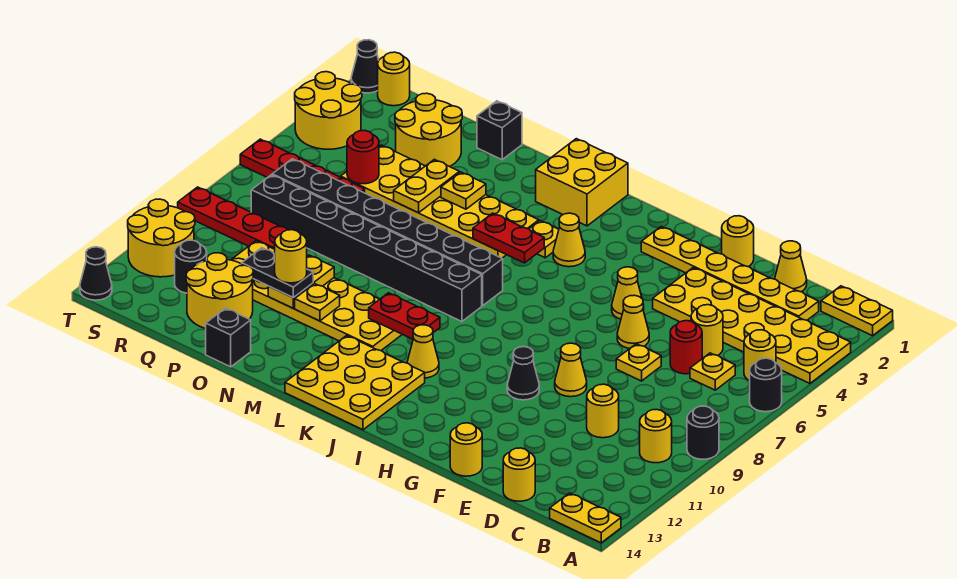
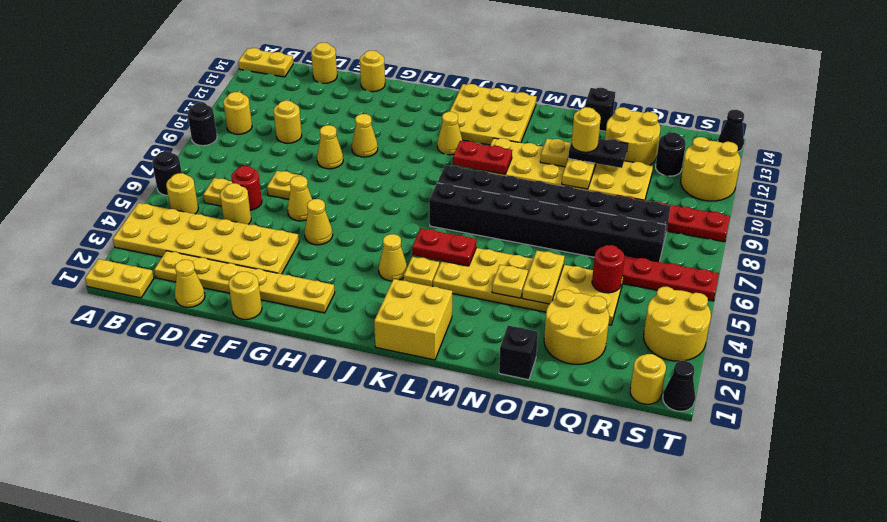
black cone G10 level 1 -> yellow cone G10 level 1

